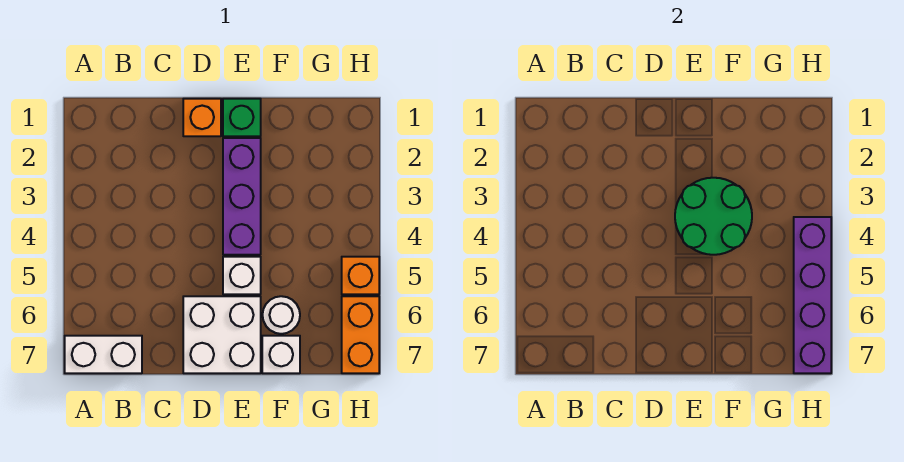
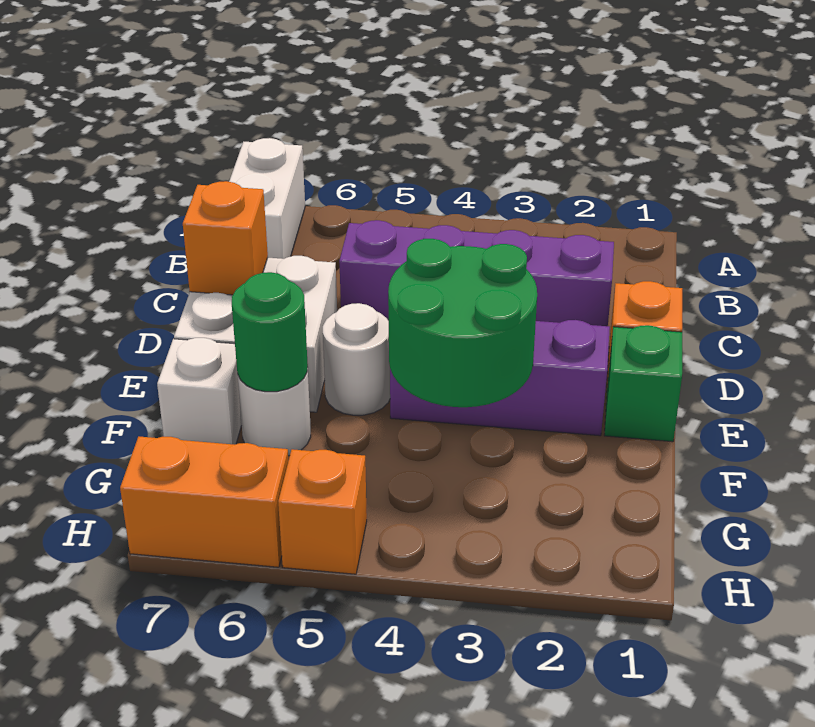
none -> orange brick D7 level 2
white brick E5 level 1 -> white round brick E5 level 1
none -> green round brick F6 level 2
purple brick H4:H7 level 2 -> purple brick C2:C5 level 1

